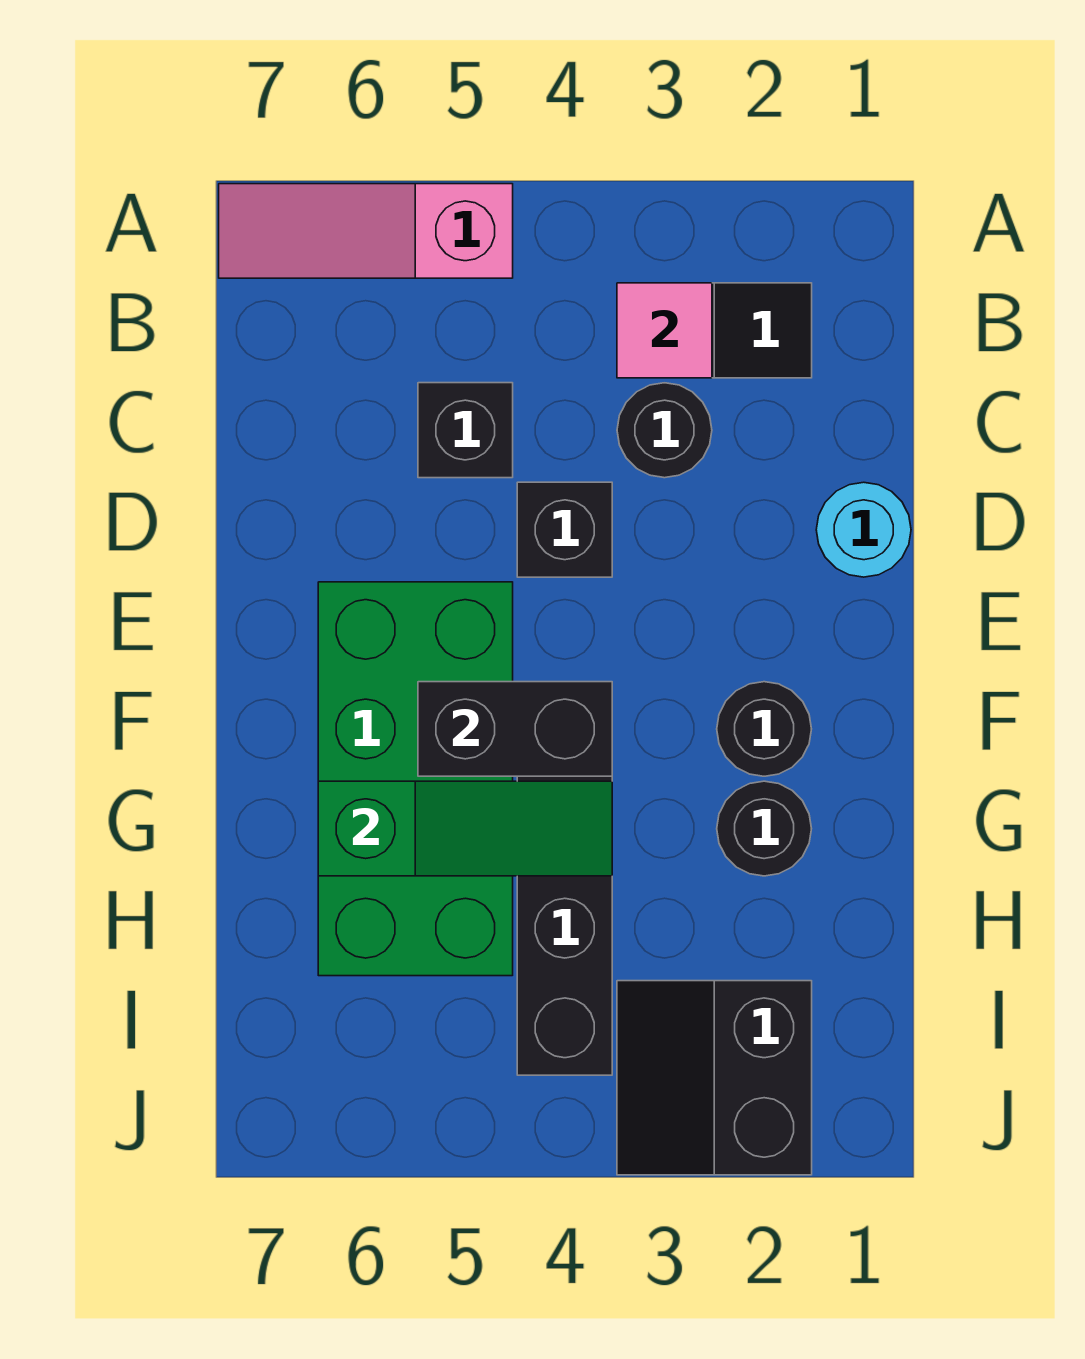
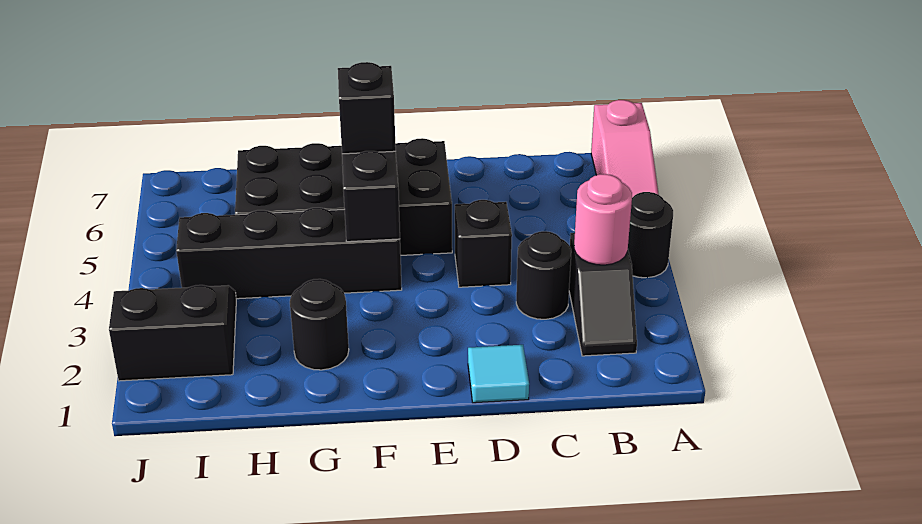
pink slope A5:A7 level 1 top 5 -> pink slope A5:A7 level 1 top 7
pink tile B3 level 2 -> pink round brick B3 level 2
black brick C5 level 1 -> black brick F5 level 3
cyan round brick D1 level 1 -> cyan tile D1 level 1
green brick E5:H6 level 1 -> black brick E5:H6 level 1
black round brick F2 level 1 -> black round brick A4 level 1
green slope G4:G6 level 2 top 6 -> none

